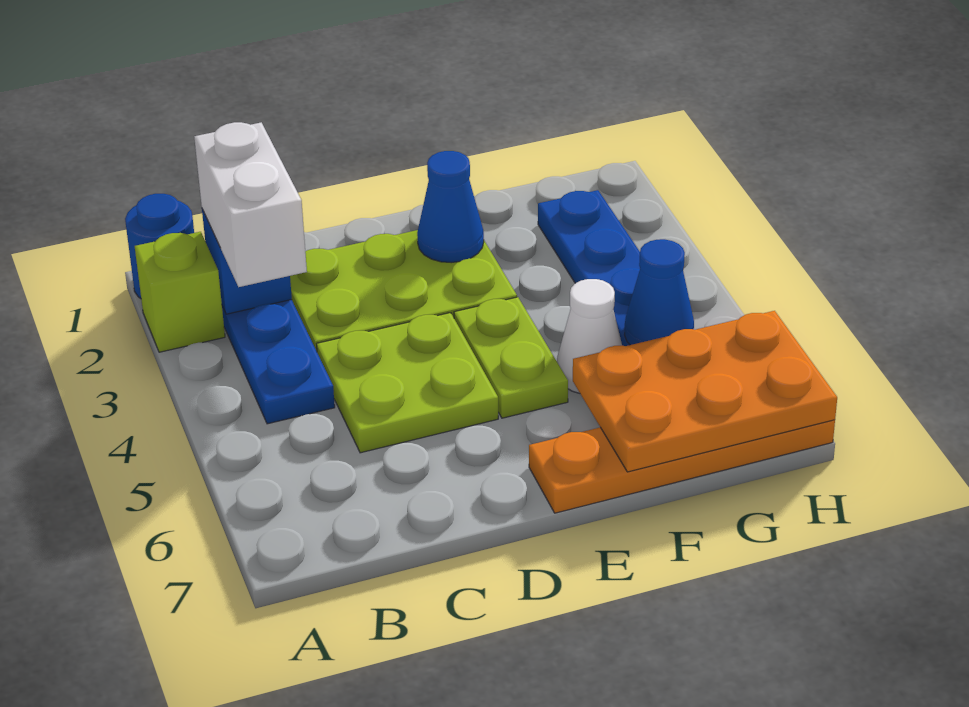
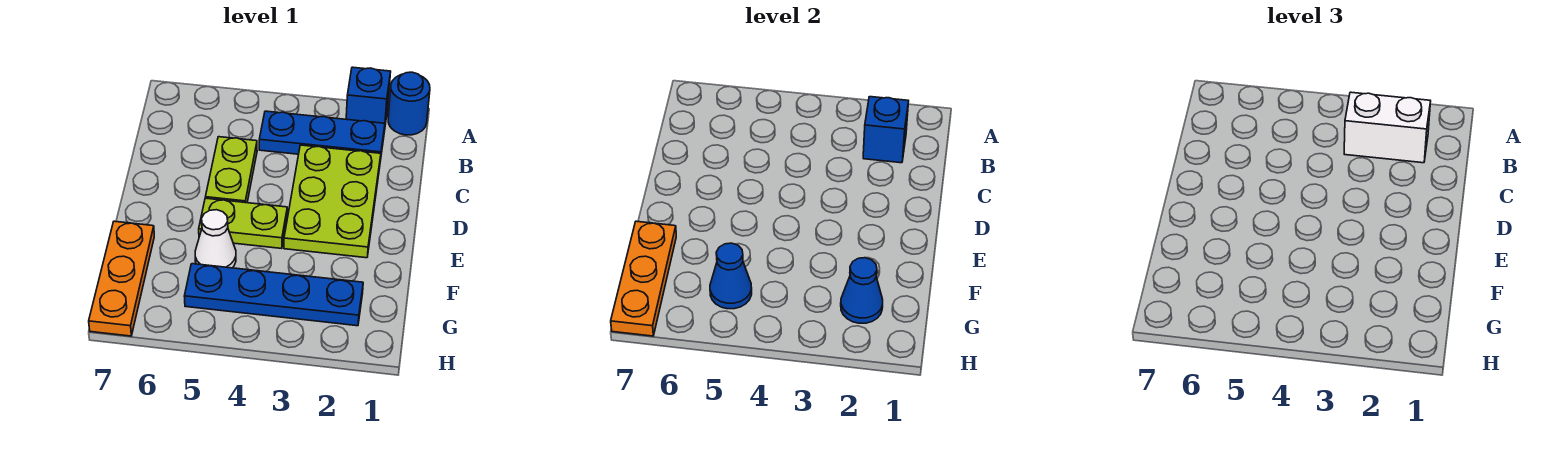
lime brick A2 level 1 -> blue brick A2 level 1
lime plate C4:D5 level 1 -> lime plate C5:D5 level 1
blue cone E2 level 2 -> blue cone G2 level 2
orange plate E7:H7 level 1 -> orange plate F7:H7 level 1
orange plate F6:H7 level 2 -> orange plate F7:H7 level 2

